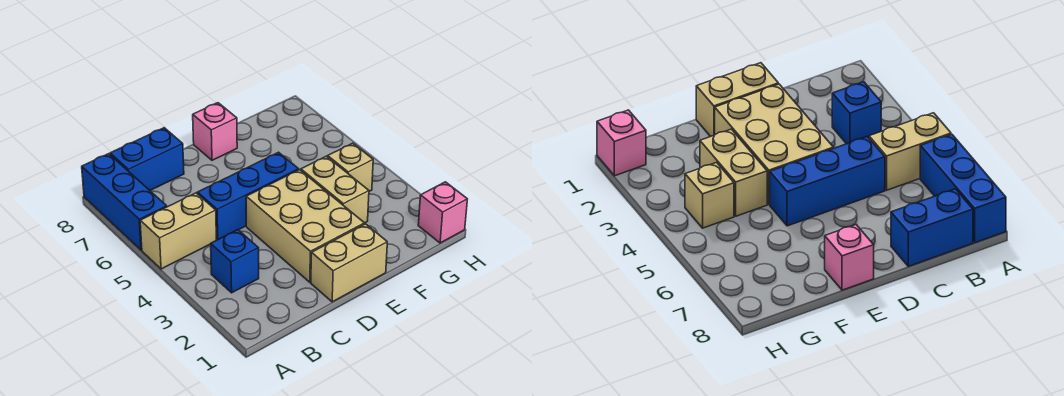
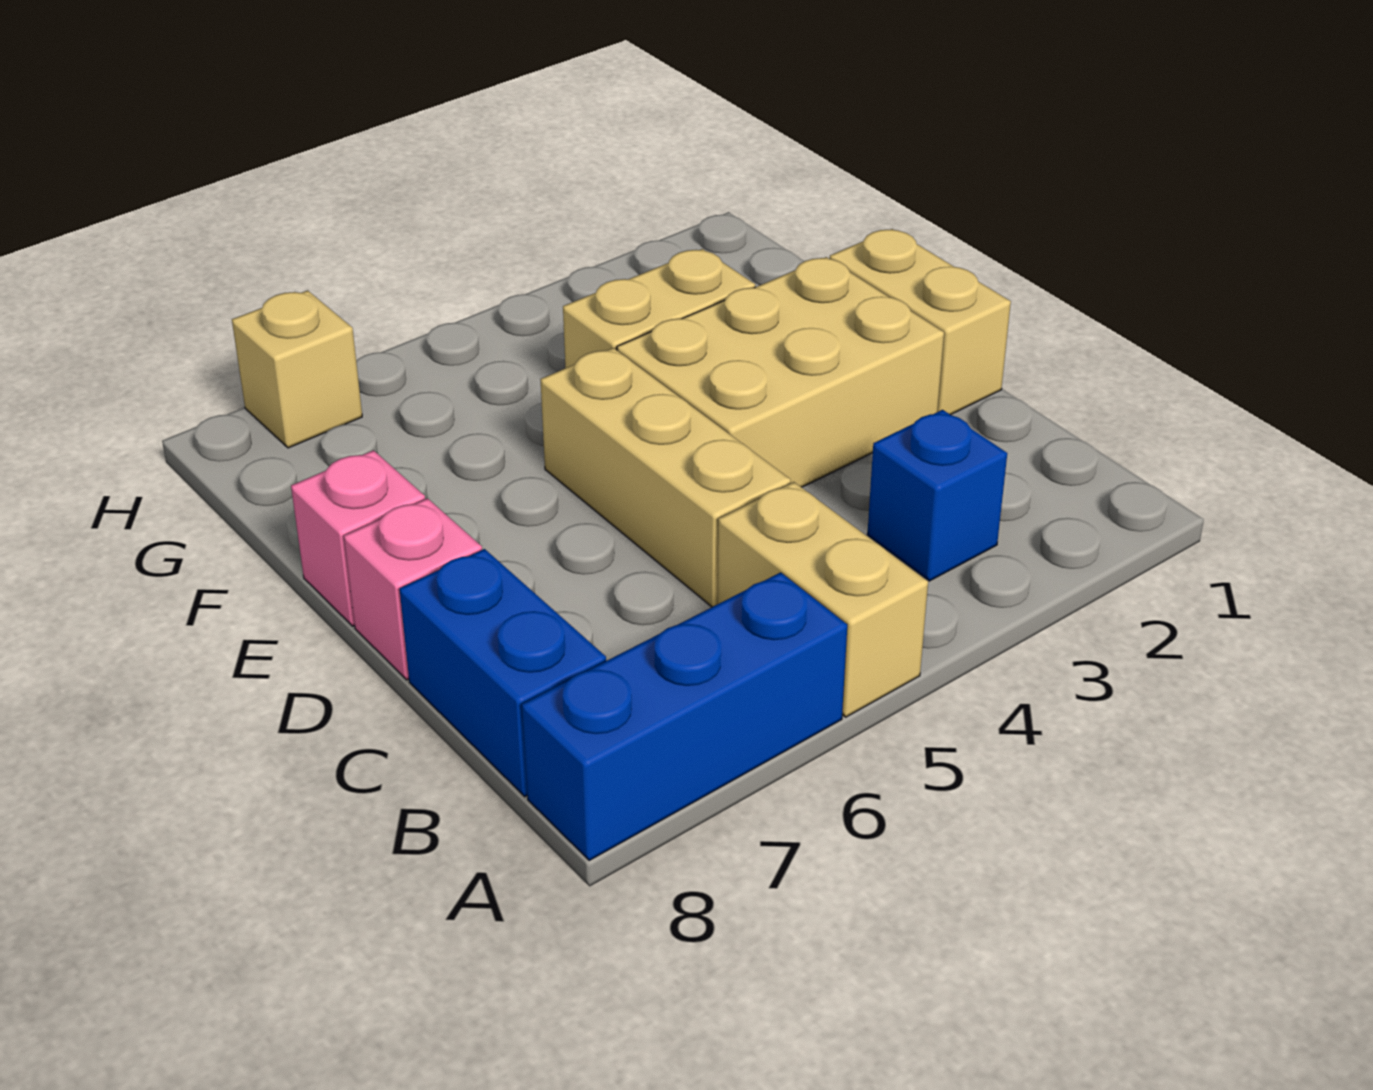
blue brick C5:E5 level 1 -> tan brick C5:E5 level 1
tan brick G4 level 1 -> tan brick H7 level 1
pink brick H1 level 1 -> pink brick D8 level 1

